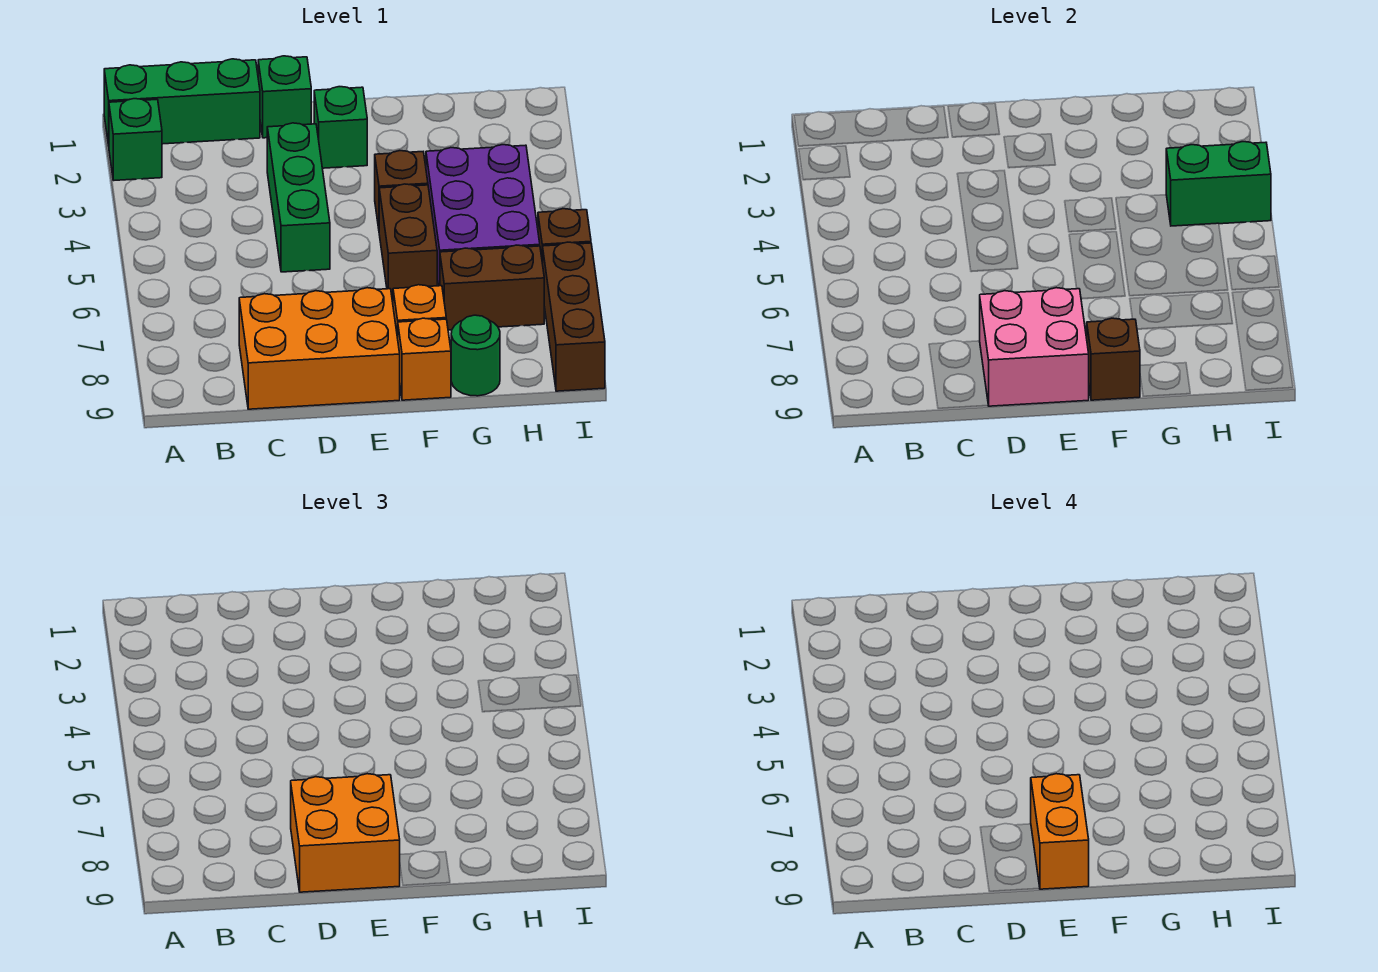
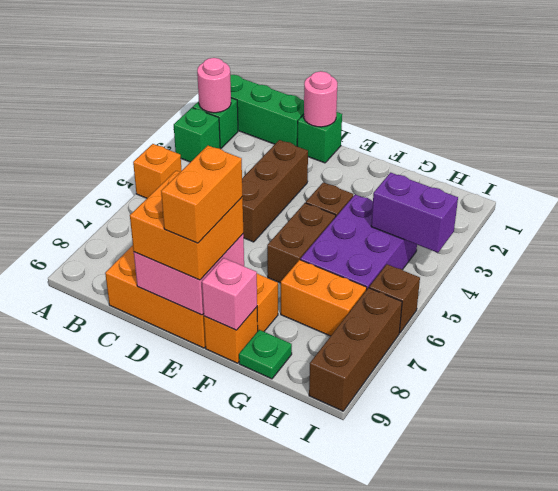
none -> pink round brick A2 level 2
none -> orange brick A5 level 1
none -> pink round brick D1 level 2
green brick D3:D5 level 1 -> brown brick D3:D5 level 1
green brick E2 level 1 -> green brick A3 level 1
brown brick F9 level 2 -> pink brick F9 level 2
brown brick G7:H7 level 1 -> orange brick G7:H7 level 1
green round brick G9 level 1 -> green plate G9 level 1
green brick H4:I4 level 2 -> purple brick H4:I4 level 2

